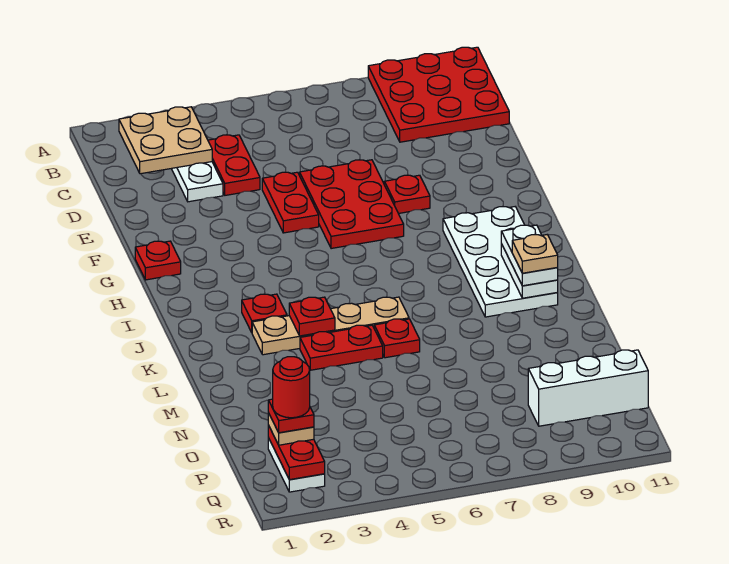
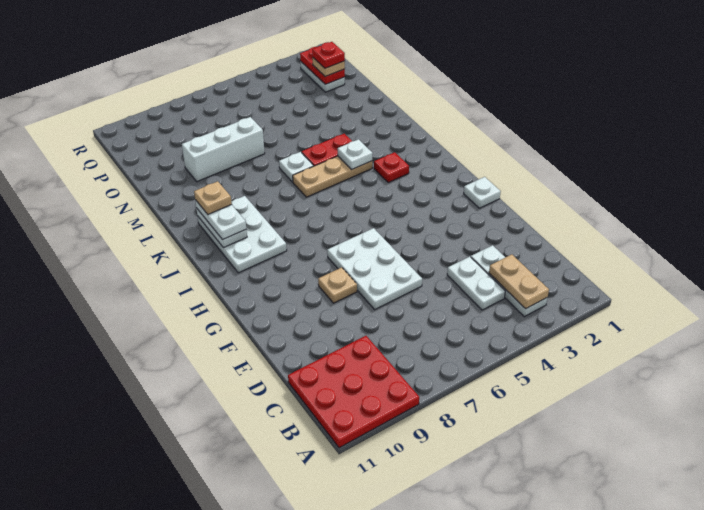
tan plate B2:C3 level 2 -> tan plate B3:C3 level 2
red plate C4:D4 level 1 -> white plate C4:D4 level 1
red plate E5:F5 level 1 -> none
red plate E6:G7 level 1 -> white plate E6:G7 level 1
red plate F8 level 1 -> tan plate F8 level 1
red plate G1 level 1 -> white plate G1 level 1
white plate H9:K10 level 1 -> white plate I9:K10 level 1
tan plate K3:K6 level 1 -> tan plate K4:K6 level 1
red plate K4 level 2 -> white plate K4 level 2
red plate L6 level 1 -> white plate L6 level 1
red round brick P2 level 5 -> none
white brick P9:P11 level 1 -> white brick N7:N9 level 1

